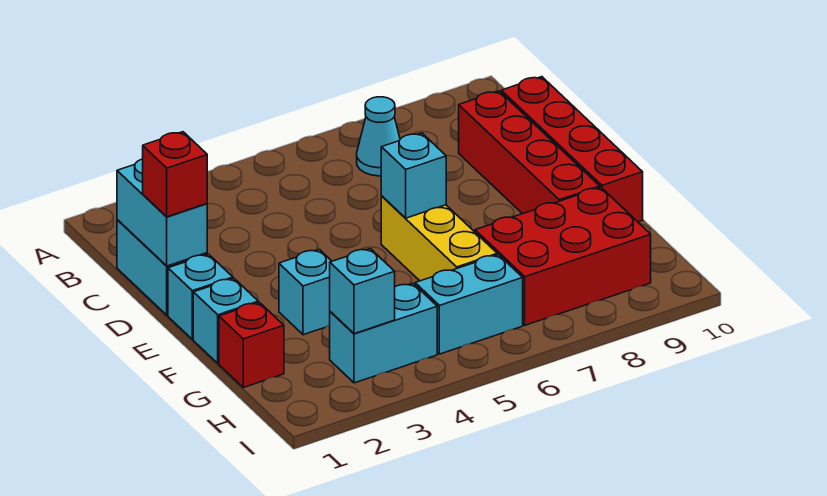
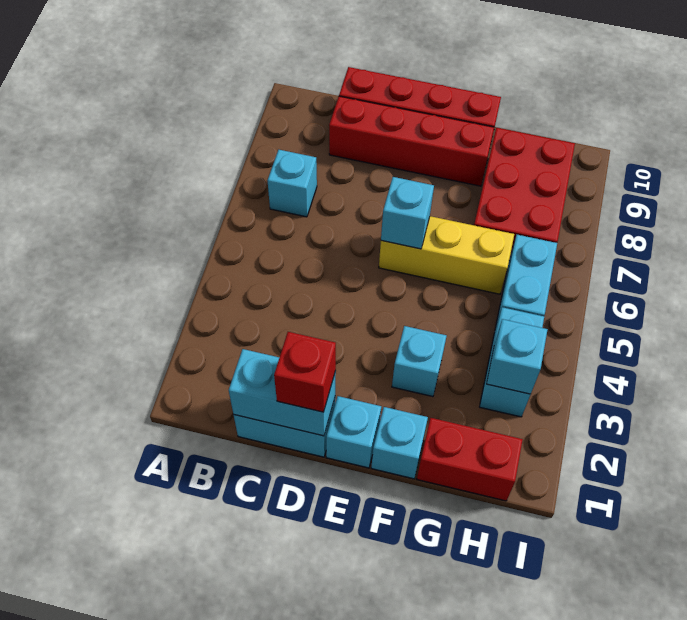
cyan cone B7 level 1 -> cyan brick B7 level 1
red brick G1 level 1 -> red brick G1:H1 level 1

